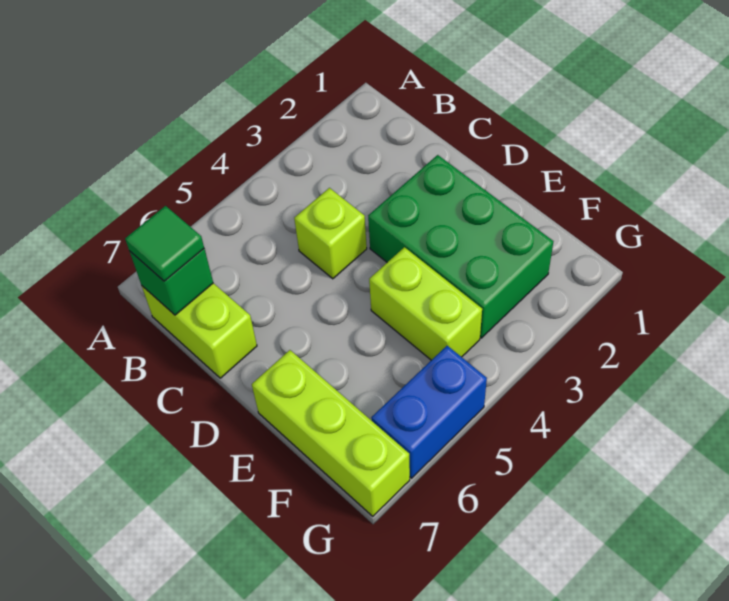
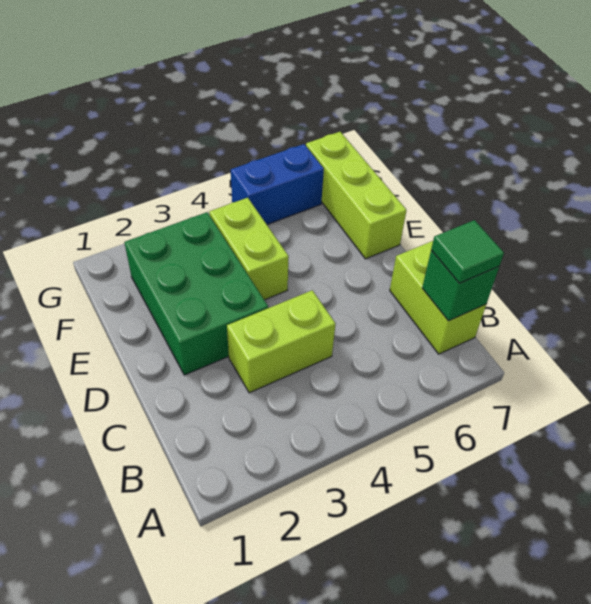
lime brick C4 level 1 -> lime brick C3:C4 level 1

